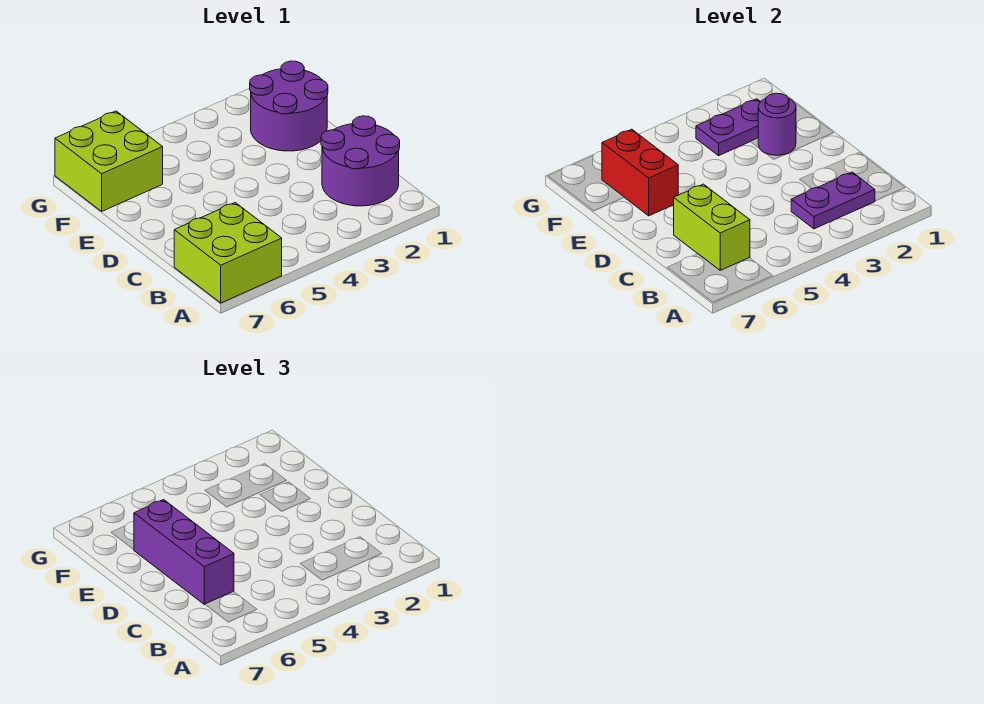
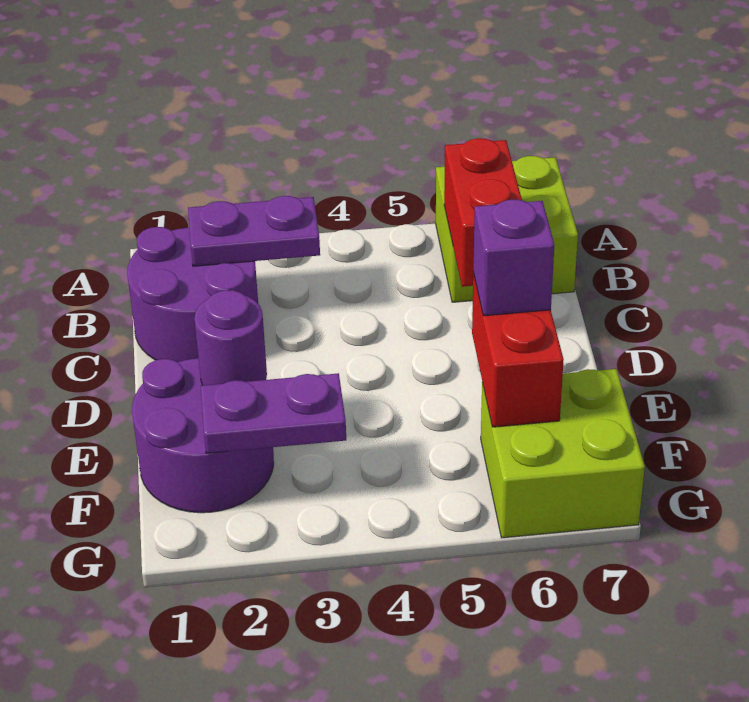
lime brick B6:C6 level 2 -> red brick B6:C6 level 2
purple brick C6:E6 level 3 -> purple brick E6 level 3

